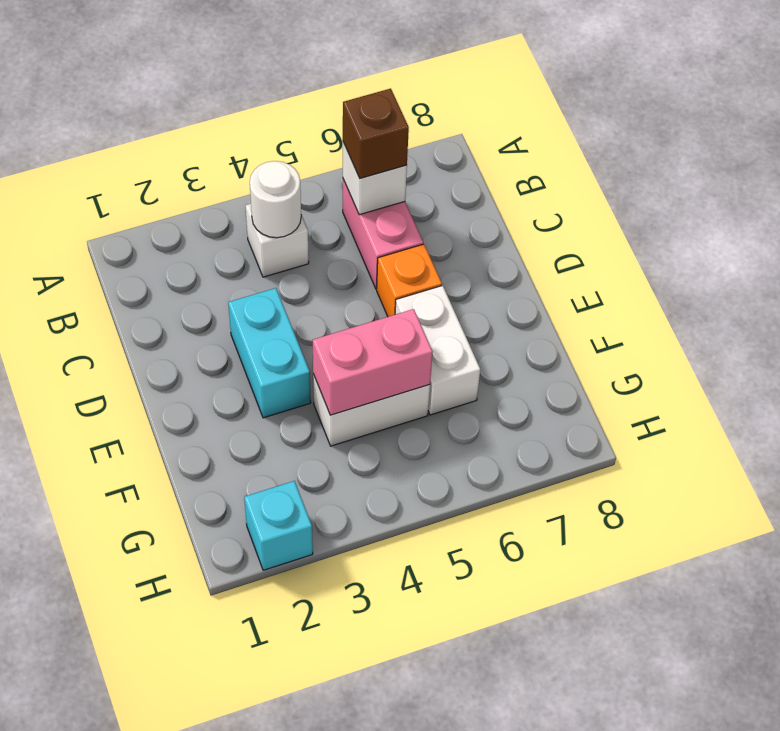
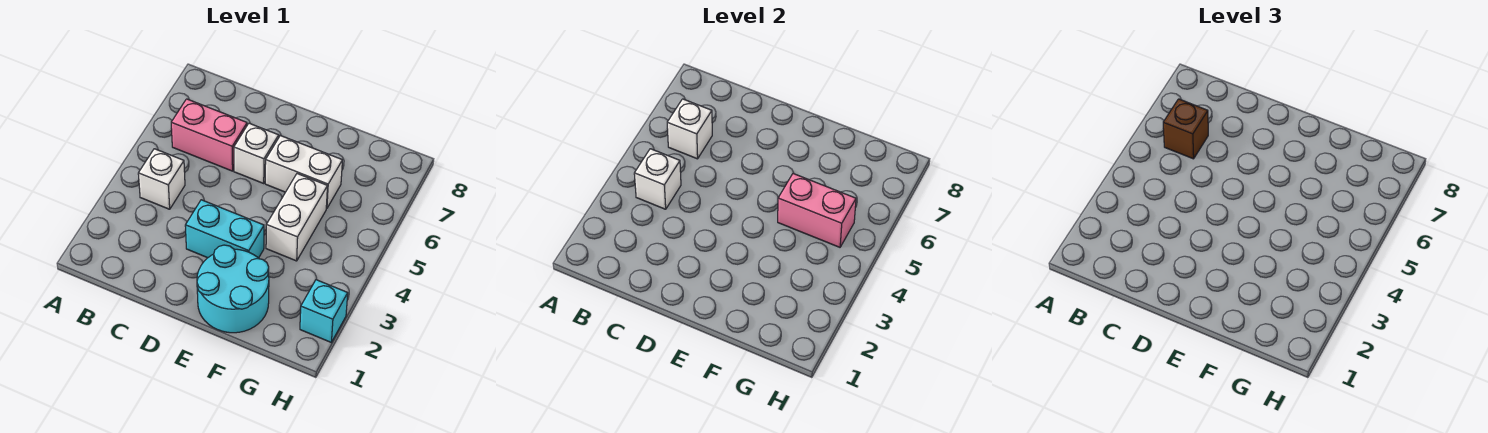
white round brick B4 level 2 -> white brick B4 level 2
orange brick D6 level 1 -> white brick D6 level 1
none -> cyan round brick E1:F2 level 1
pink brick F4:F5 level 2 -> pink brick F5:G5 level 2

